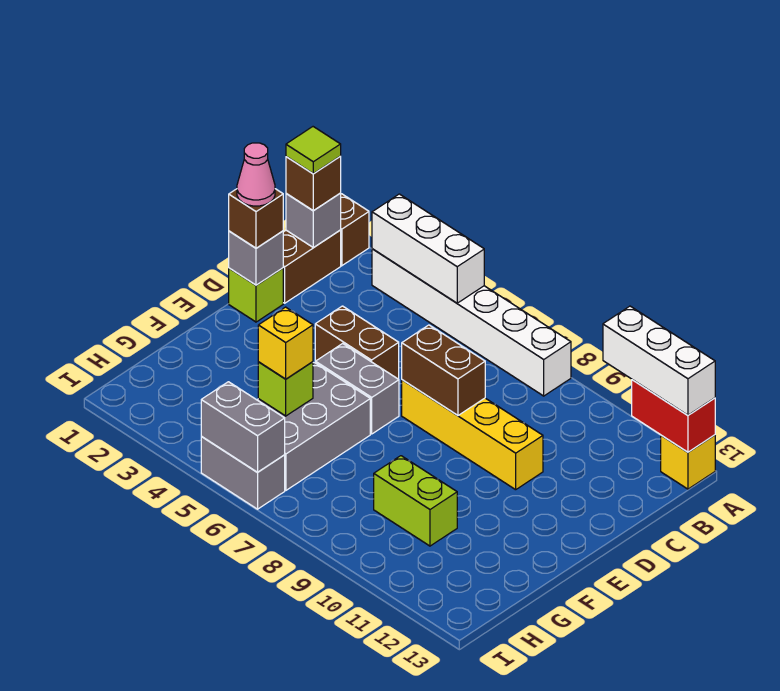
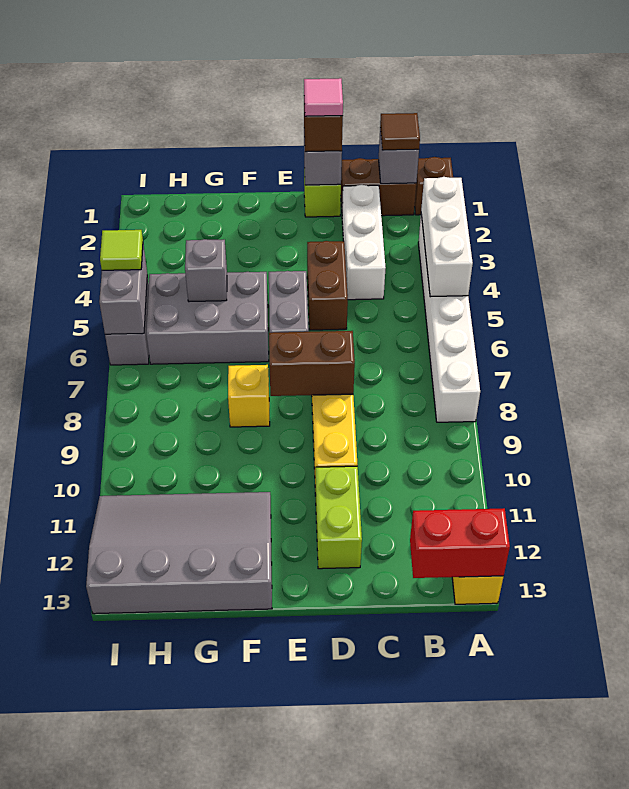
white brick A11:A13 level 3 -> white brick C2:C4 level 1
red brick A12:A13 level 2 -> red brick A13:B13 level 2
brown brick B1 level 3 -> brown tile B1 level 3
lime tile B1 level 4 -> lime tile I5 level 3
pink cone D1 level 4 -> pink tile D1 level 4
brown brick D7:D8 level 2 -> brown brick D8:E8 level 2
none -> grey slope F11:I13 level 1 top 13
lime brick G5 level 2 -> grey brick G5 level 2
yellow brick G5 level 3 -> yellow brick F8 level 1
lime brick G9:G10 level 1 -> lime brick D11:D12 level 1

